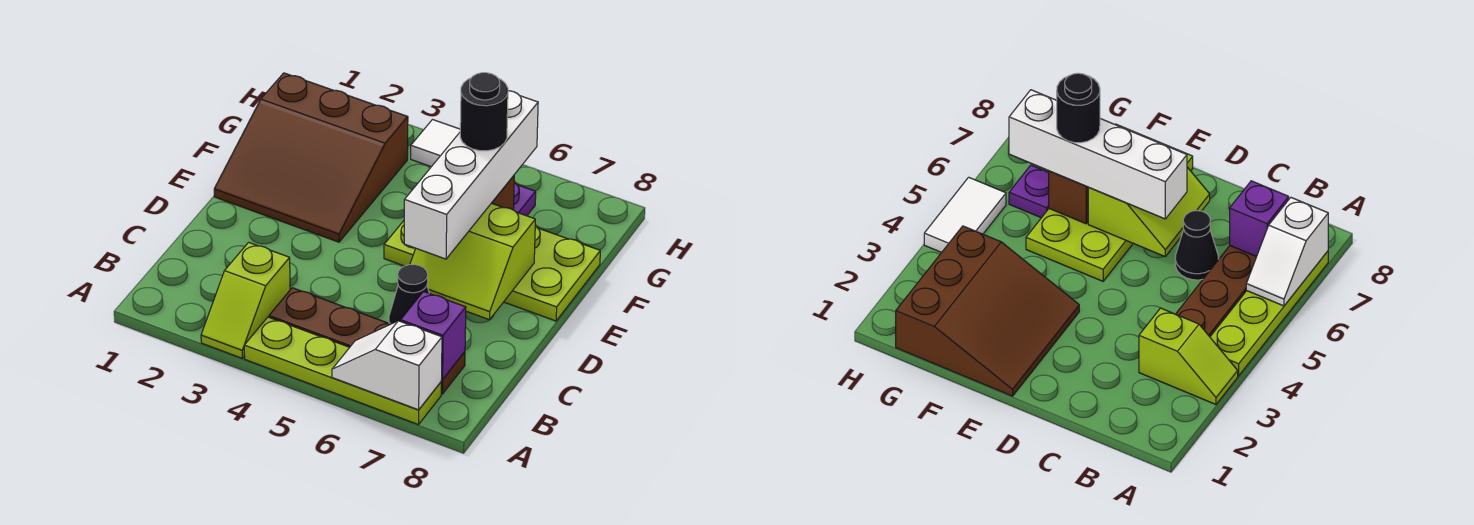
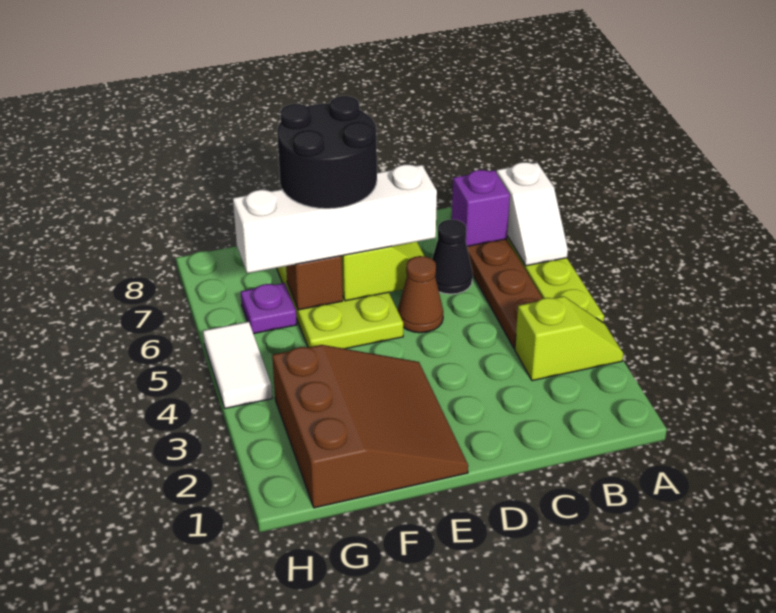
none -> brown cone D5 level 1
black round brick F6 level 4 -> black round brick E6:F7 level 4

